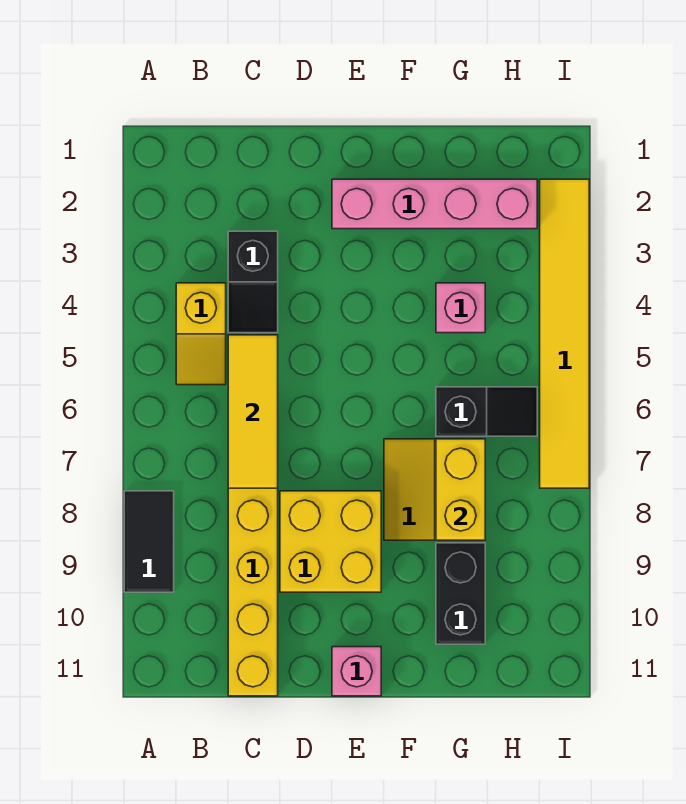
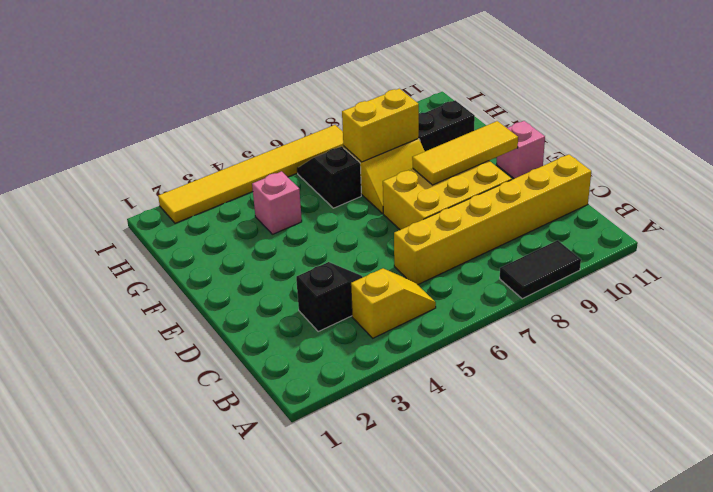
yellow tile C5:C7 level 2 -> yellow tile E8:E10 level 2
yellow brick D8:E9 level 1 -> yellow brick D7:E9 level 1
pink brick E2:H2 level 1 -> none

